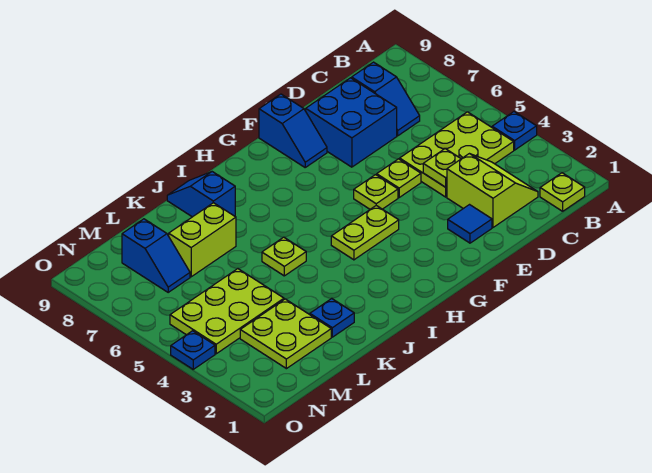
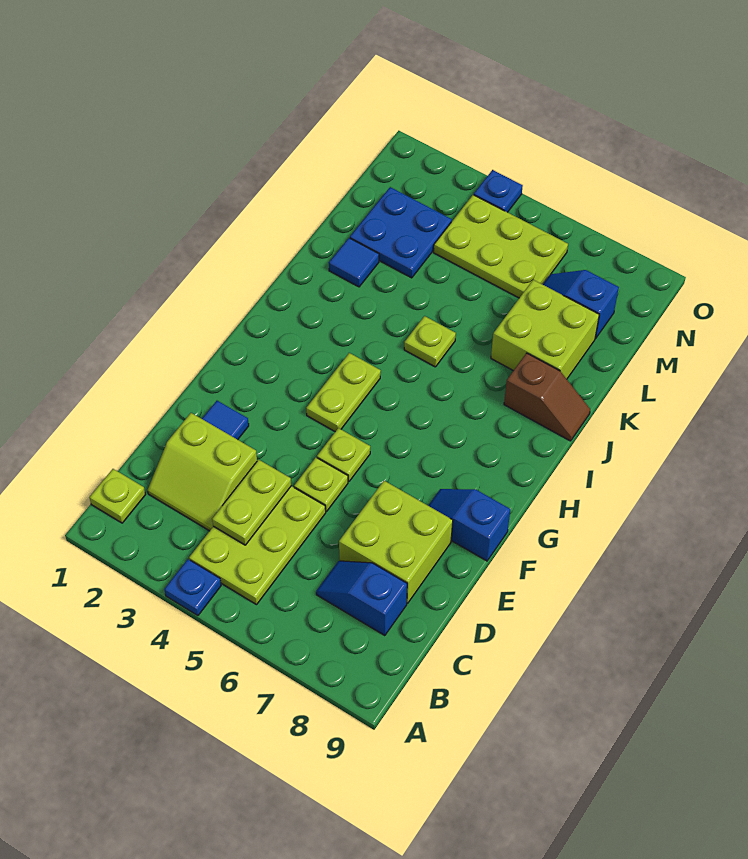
lime plate D4 level 2 -> lime plate C4:D4 level 2
blue brick D7:E8 level 1 -> lime brick D7:E8 level 1
blue slope J8:J9 level 1 top 8 -> brown slope J8:J9 level 1 top 8
blue plate K2 level 1 -> blue tile K2 level 1
lime brick K7:L7 level 1 -> lime brick K7:L8 level 1
lime plate L2:M3 level 1 -> blue plate L2:M3 level 1
lime plate L4:N5 level 1 -> lime plate M4:N6 level 1

